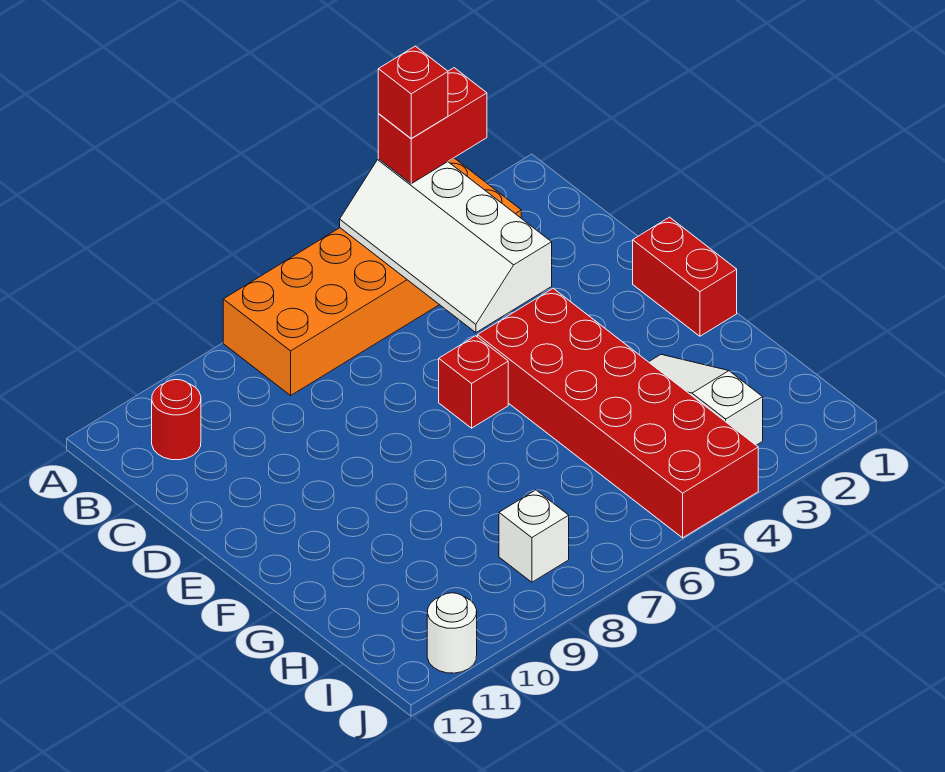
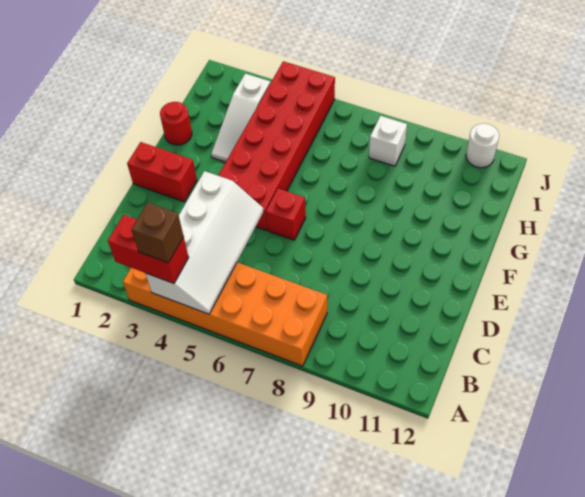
red brick A4 level 4 -> brown brick A4 level 4
red round brick B11 level 1 -> red round brick G1 level 1
red brick E1:F1 level 1 -> red brick E1:E2 level 1

